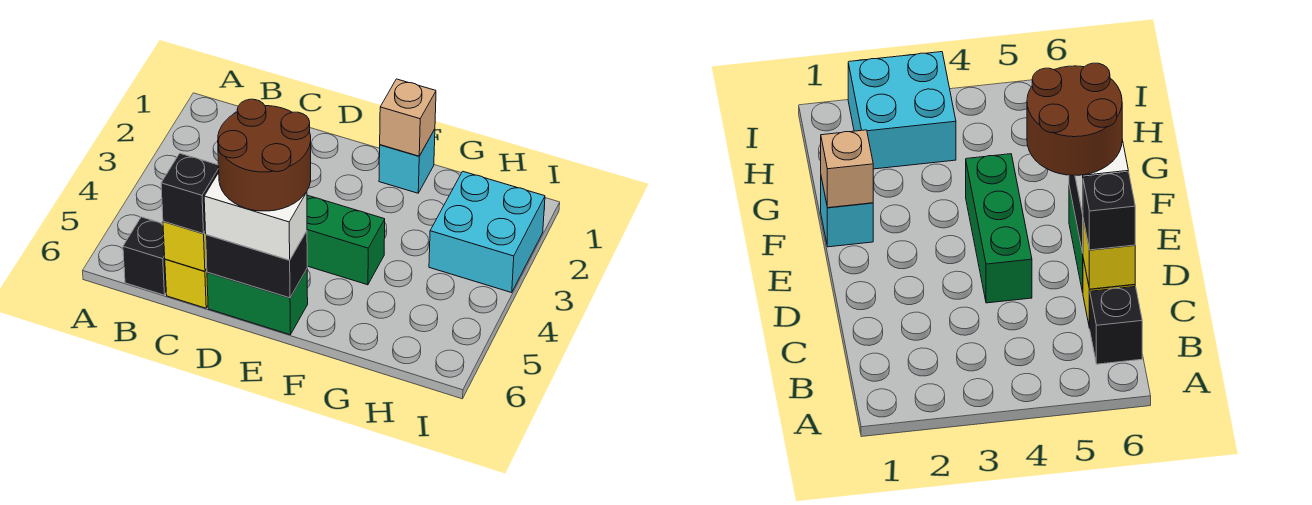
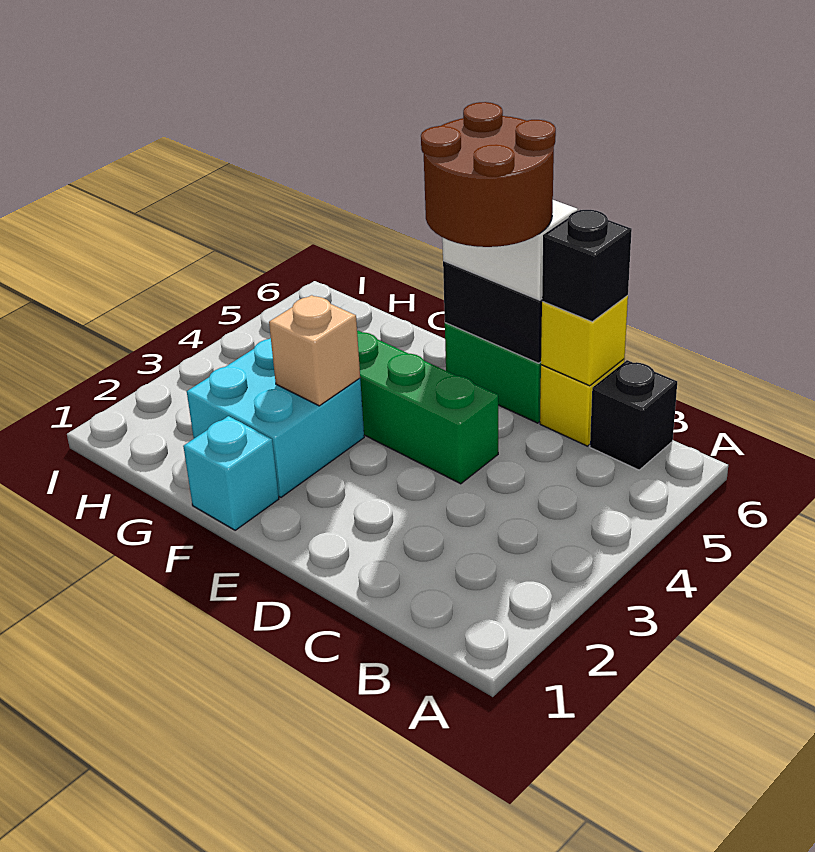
tan brick F1 level 2 -> tan brick F3 level 2
cyan brick H2:I3 level 1 -> cyan brick F2:G3 level 1

